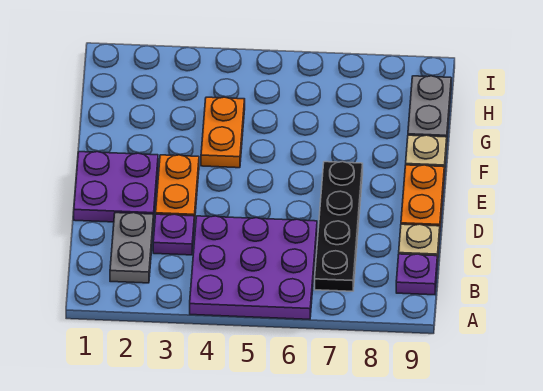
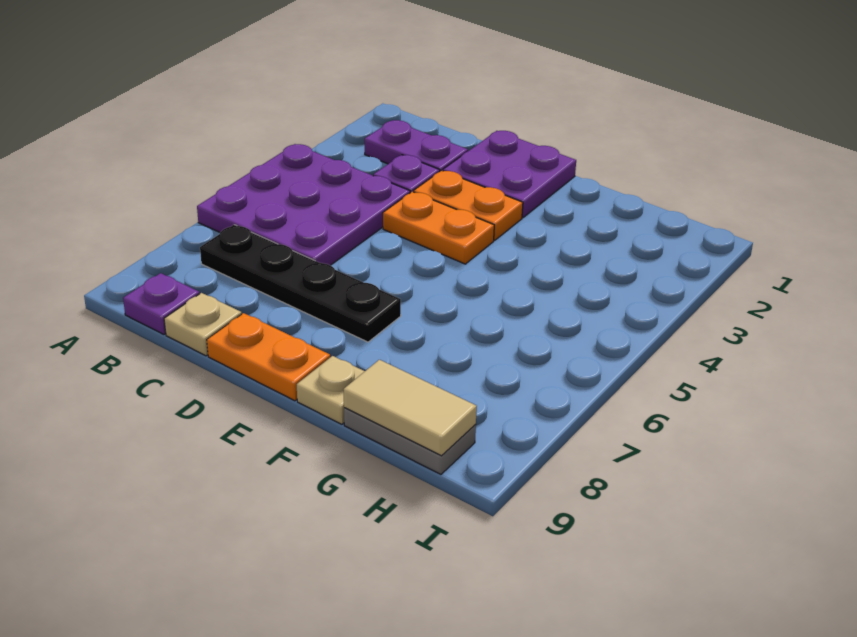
grey plate B2:C2 level 1 -> purple plate B2:C2 level 1
orange plate F4:G4 level 1 -> orange plate D4:E4 level 1
none -> tan tile G9:H9 level 2

